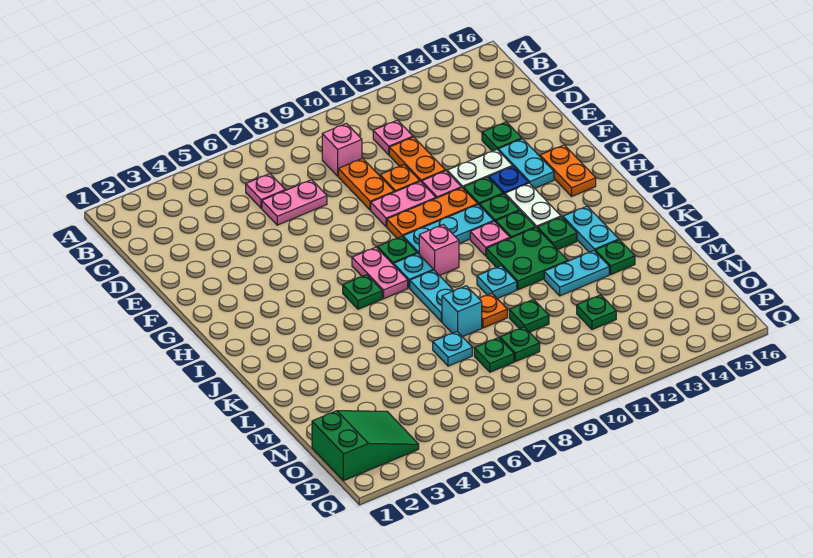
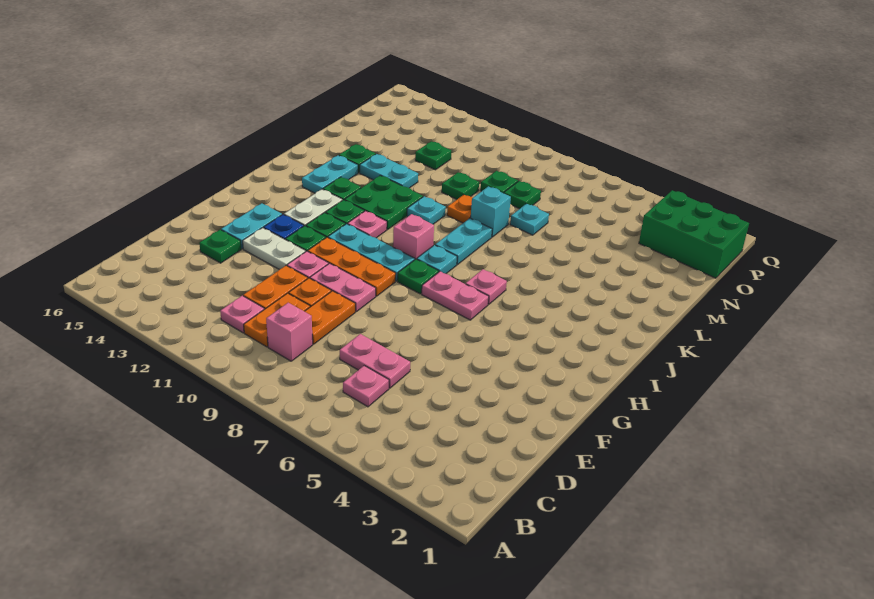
orange plate G15:H15 level 1 -> orange plate C10:D10 level 1
pink plate H7:I7 level 1 -> pink plate H6:H7 level 1
green plate I6 level 1 -> pink plate I6 level 1
green slope O1:P3 level 1 top 1 -> green brick O1:P3 level 1

